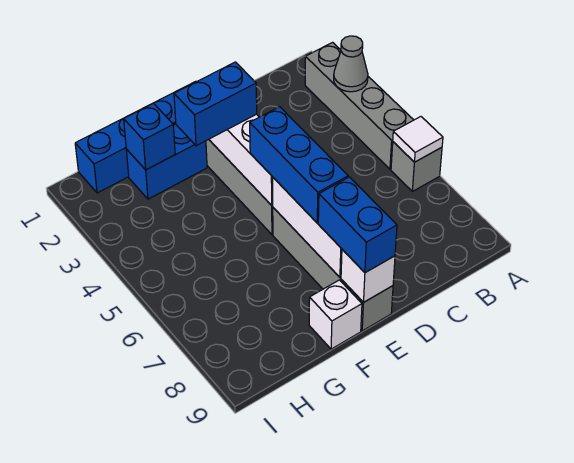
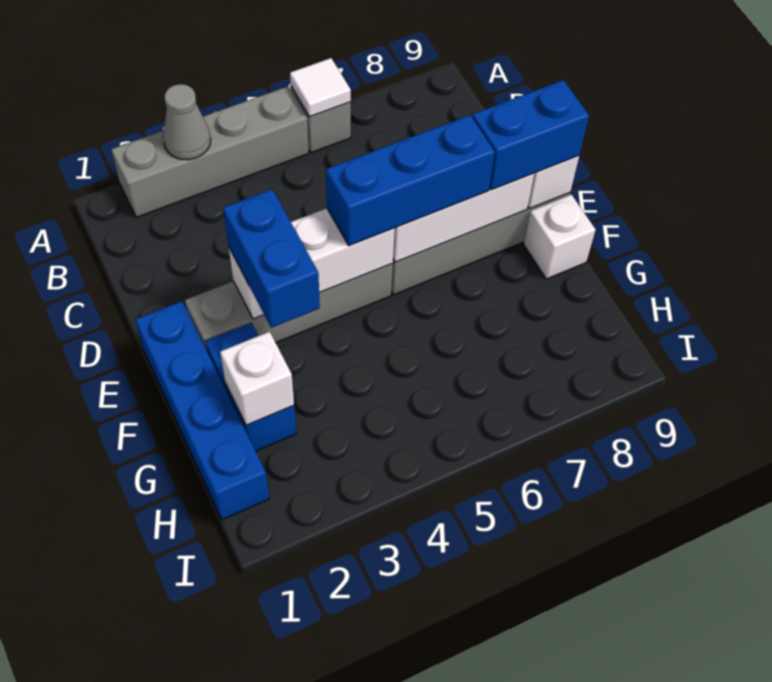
blue brick G2 level 2 -> white brick G2 level 2

